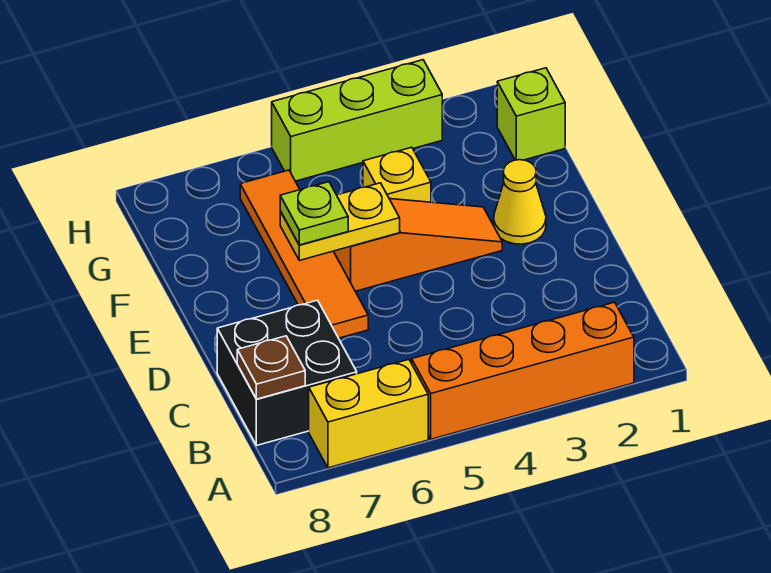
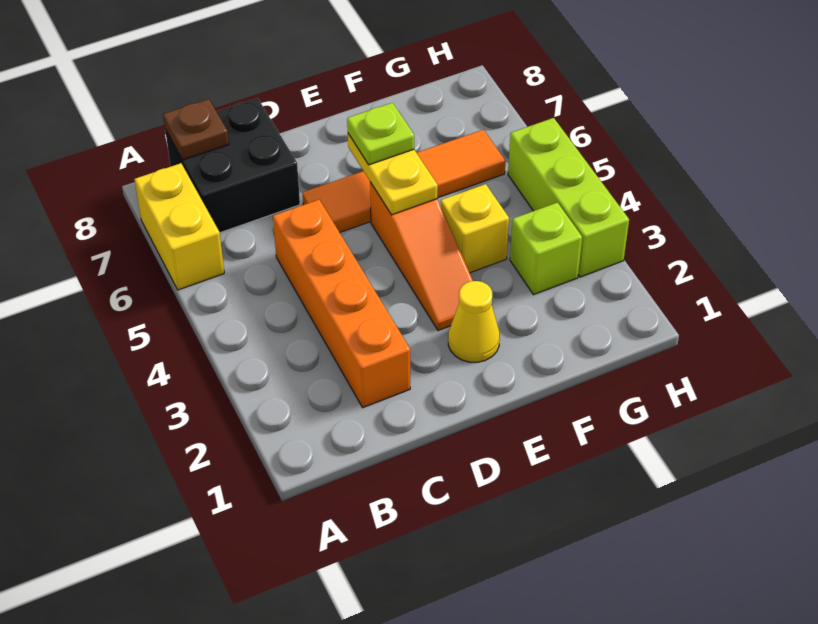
orange brick A2:A5 level 1 -> orange brick C2:C5 level 1
lime brick G1 level 1 -> lime brick G3 level 1

